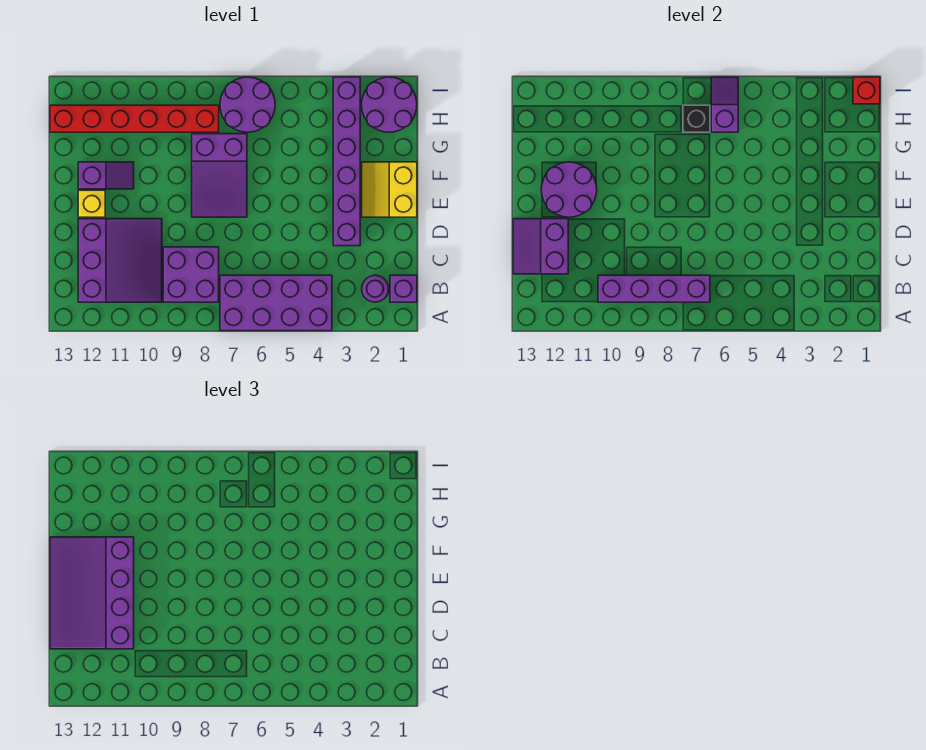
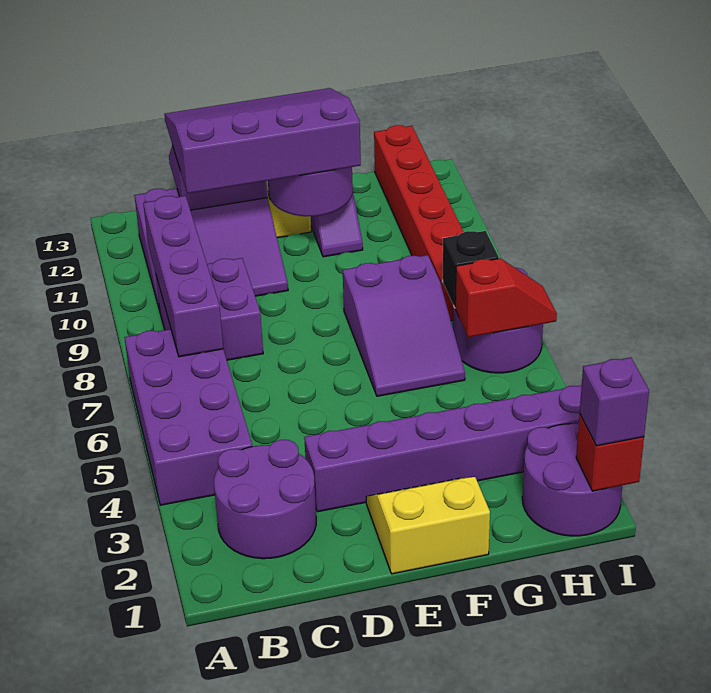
purple brick B1 level 1 -> purple brick I1 level 3
purple round brick B2 level 1 -> purple round brick B2:C3 level 1
purple slope E7:G8 level 1 top G -> purple slope F6:G8 level 1 top 8
purple slope H6:I6 level 2 top H -> red slope H6:I6 level 2 top H

